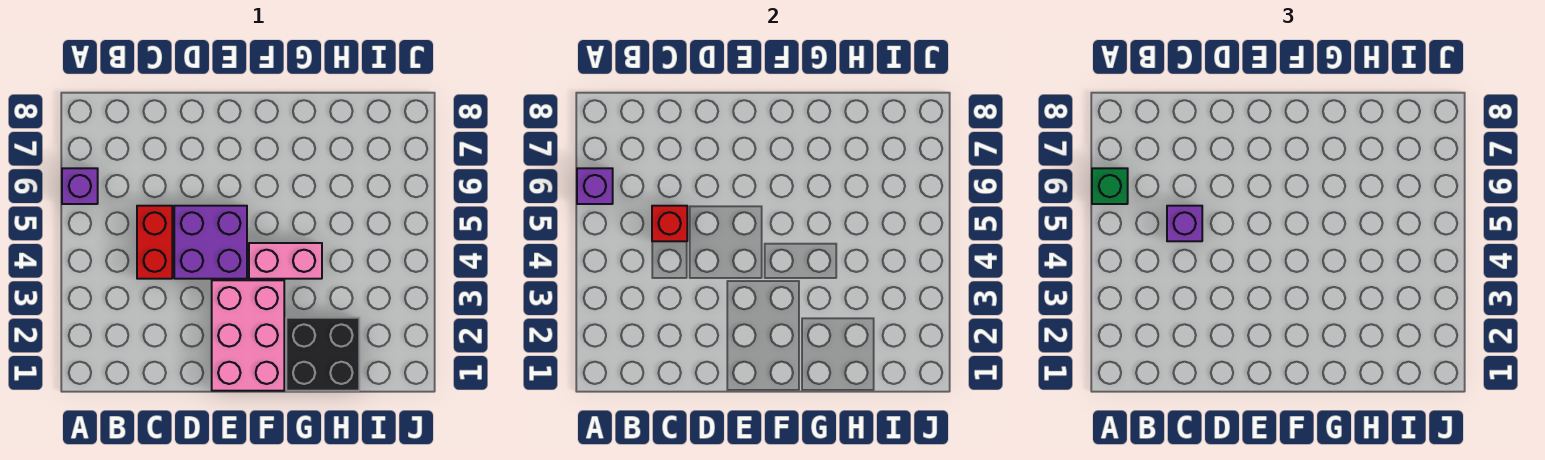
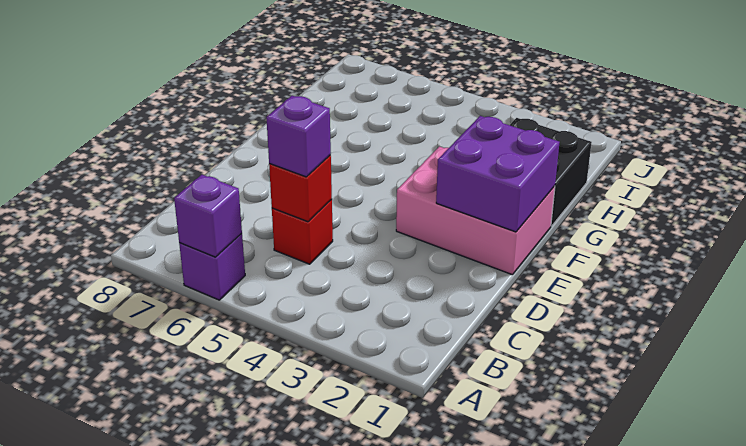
green brick A6 level 3 -> none
red brick C4:C5 level 1 -> red brick C5 level 1
purple brick D4:E5 level 1 -> purple brick E1:F2 level 2
pink brick F4:G4 level 1 -> none

